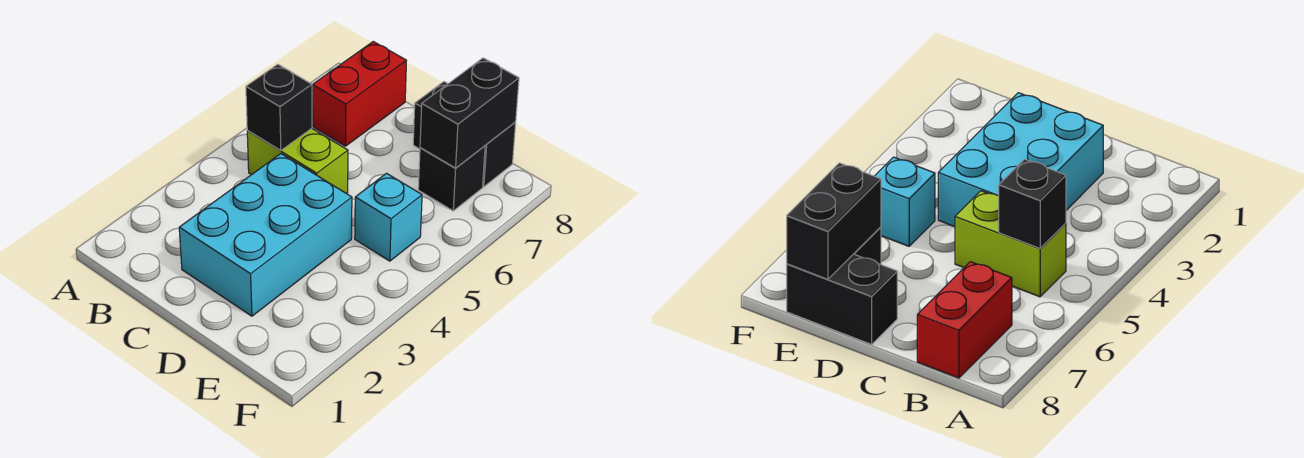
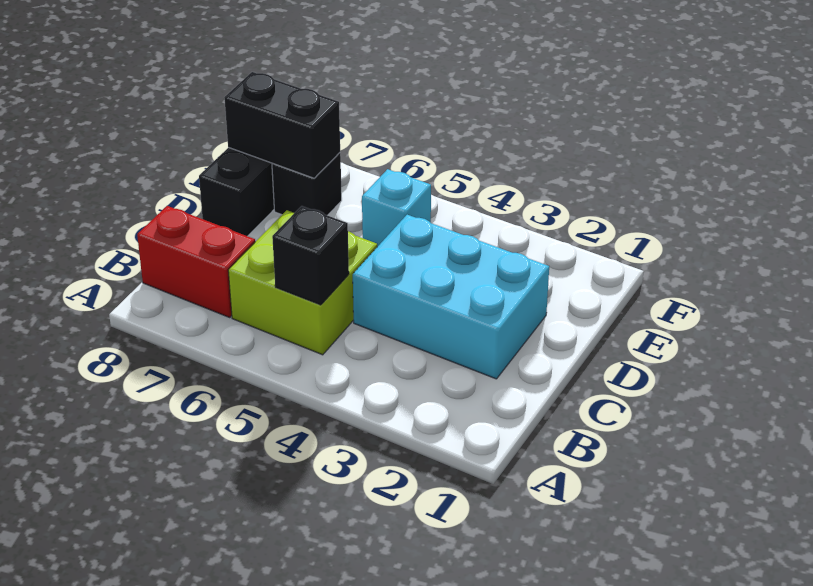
lime brick B5:C5 level 1 -> lime brick B5:C6 level 1

